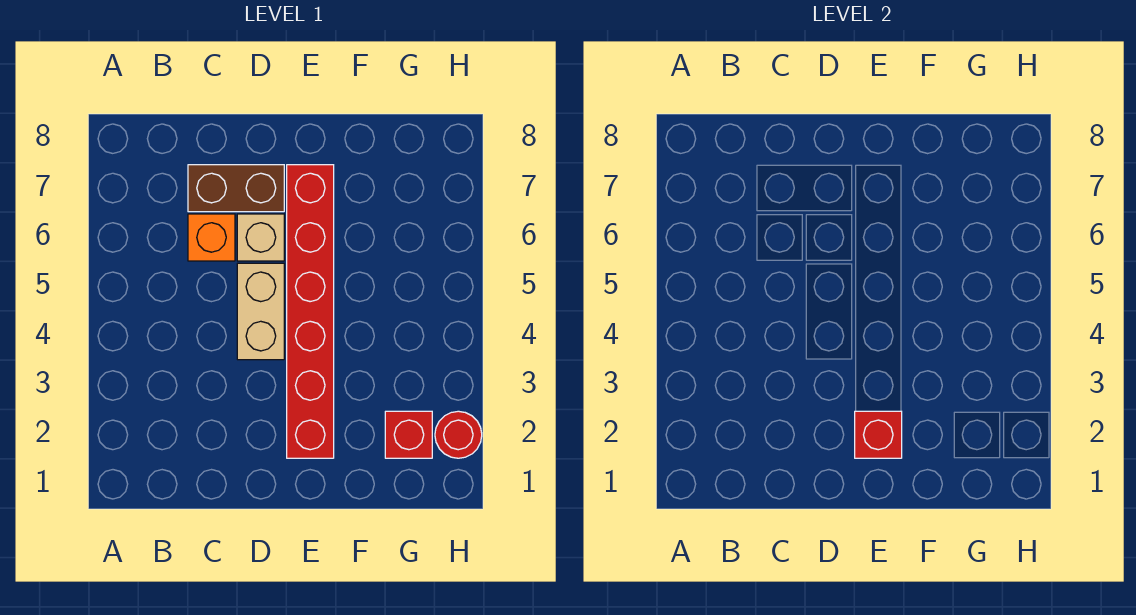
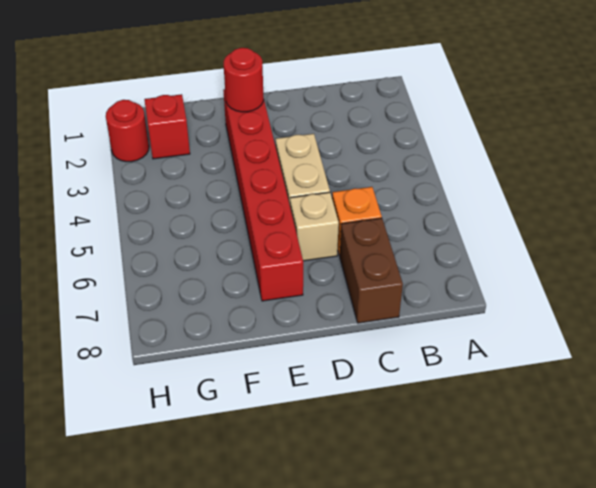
brown brick C7:D7 level 1 -> brown brick C7:C8 level 1
red brick E2 level 2 -> red round brick E2 level 2

